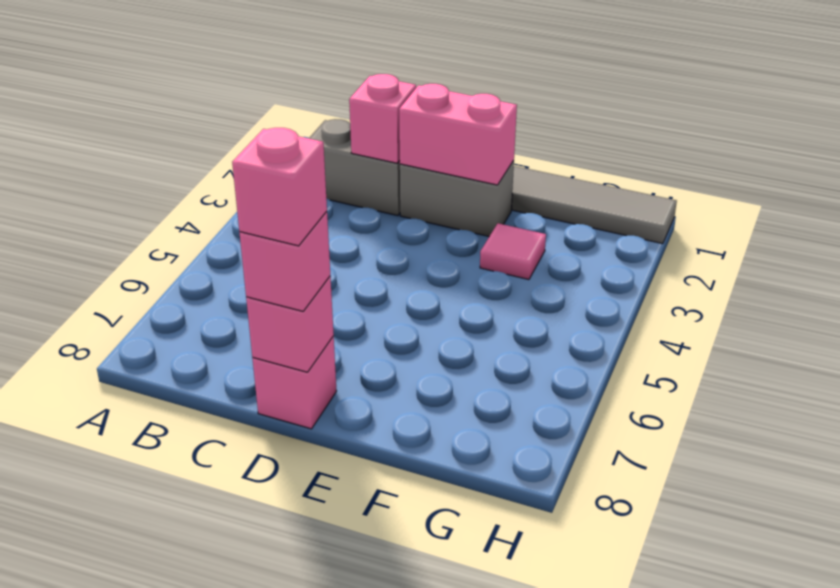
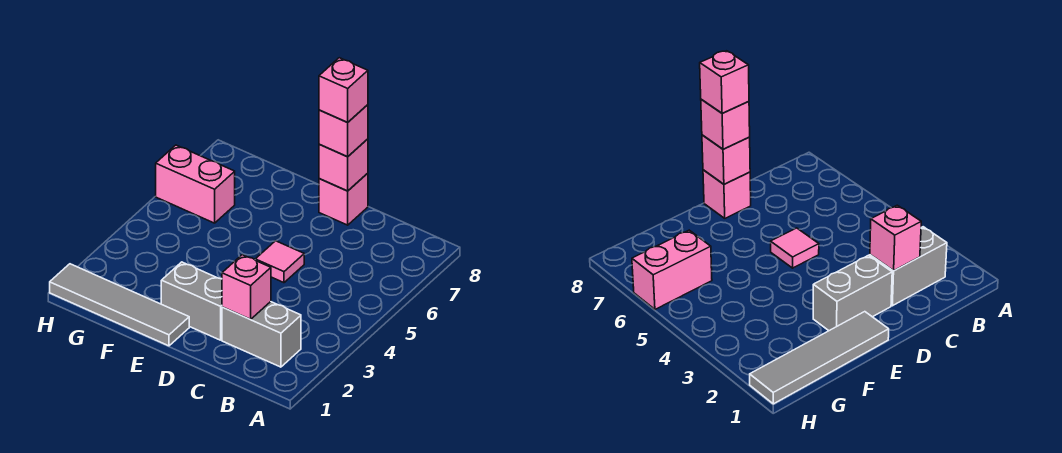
pink brick D2:E2 level 2 -> pink brick G6:H6 level 1
pink tile F3 level 1 -> pink tile D5 level 1

